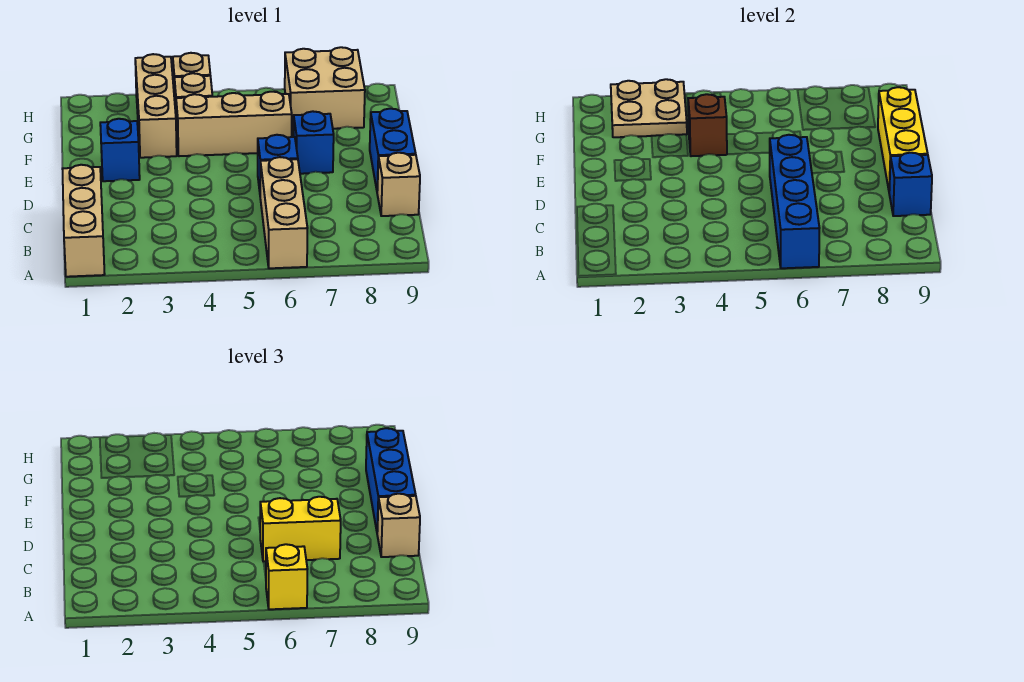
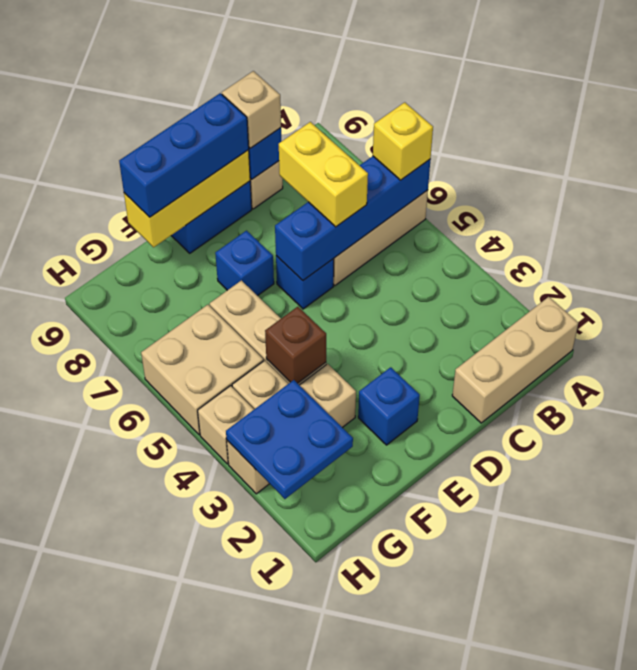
tan plate G2:H3 level 2 -> blue plate G2:H3 level 2
tan brick G7:H8 level 1 -> tan brick G5:H6 level 1

